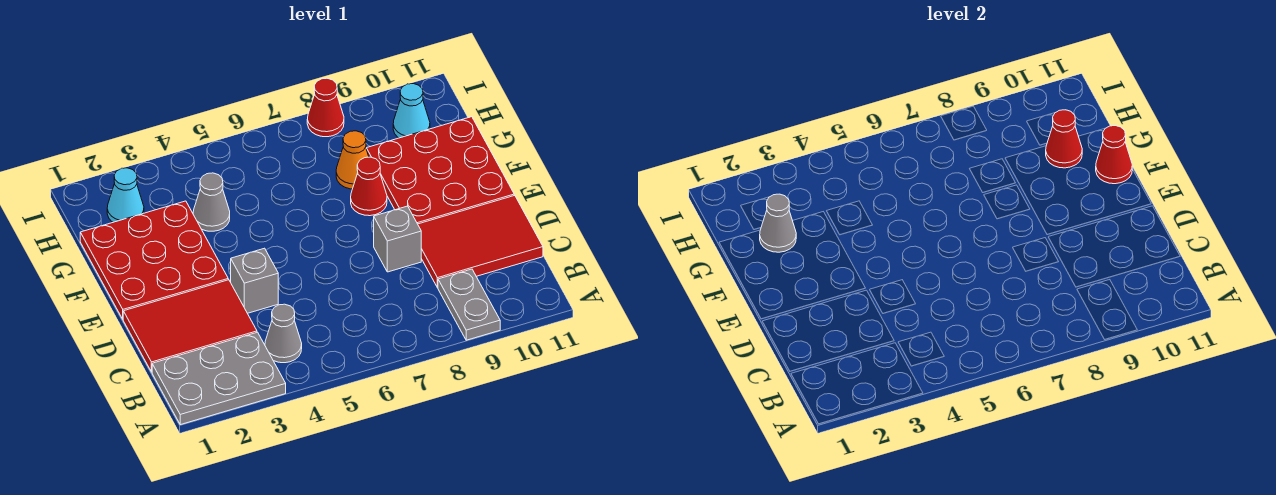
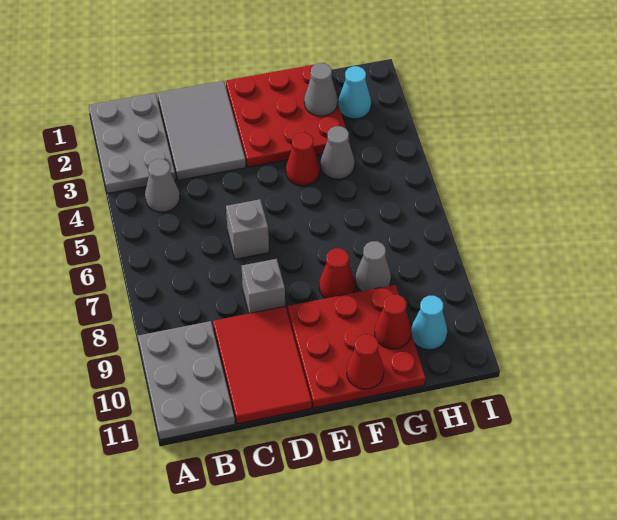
grey plate A9:B9 level 1 -> grey plate A9:B11 level 1
red tile C1:D3 level 1 -> grey tile C1:D3 level 1
grey brick D4 level 1 -> grey brick D6 level 1
orange cone G8 level 1 -> grey cone G8 level 1
red cone I8 level 1 -> red cone F4 level 1

